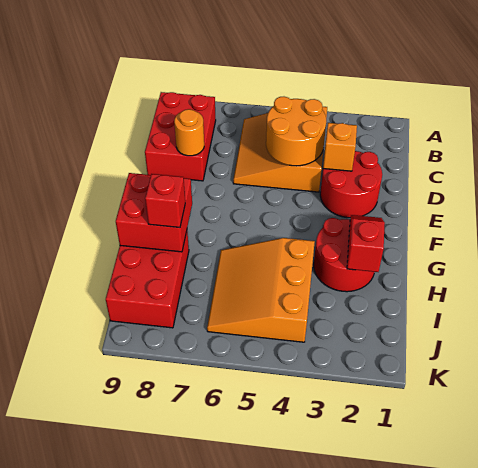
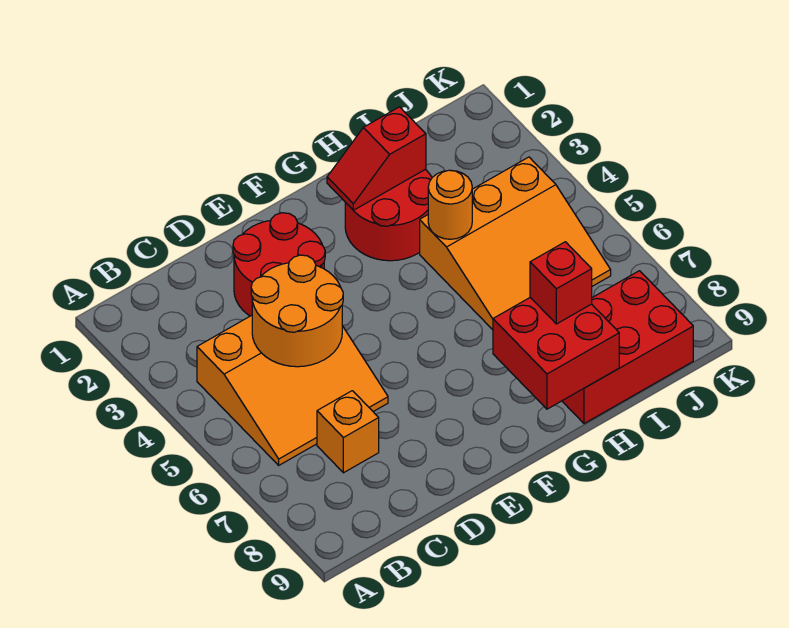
red brick B8:D9 level 1 -> none
orange brick D3 level 2 -> orange brick C7 level 1
orange round brick D8 level 2 -> orange round brick H4 level 2

